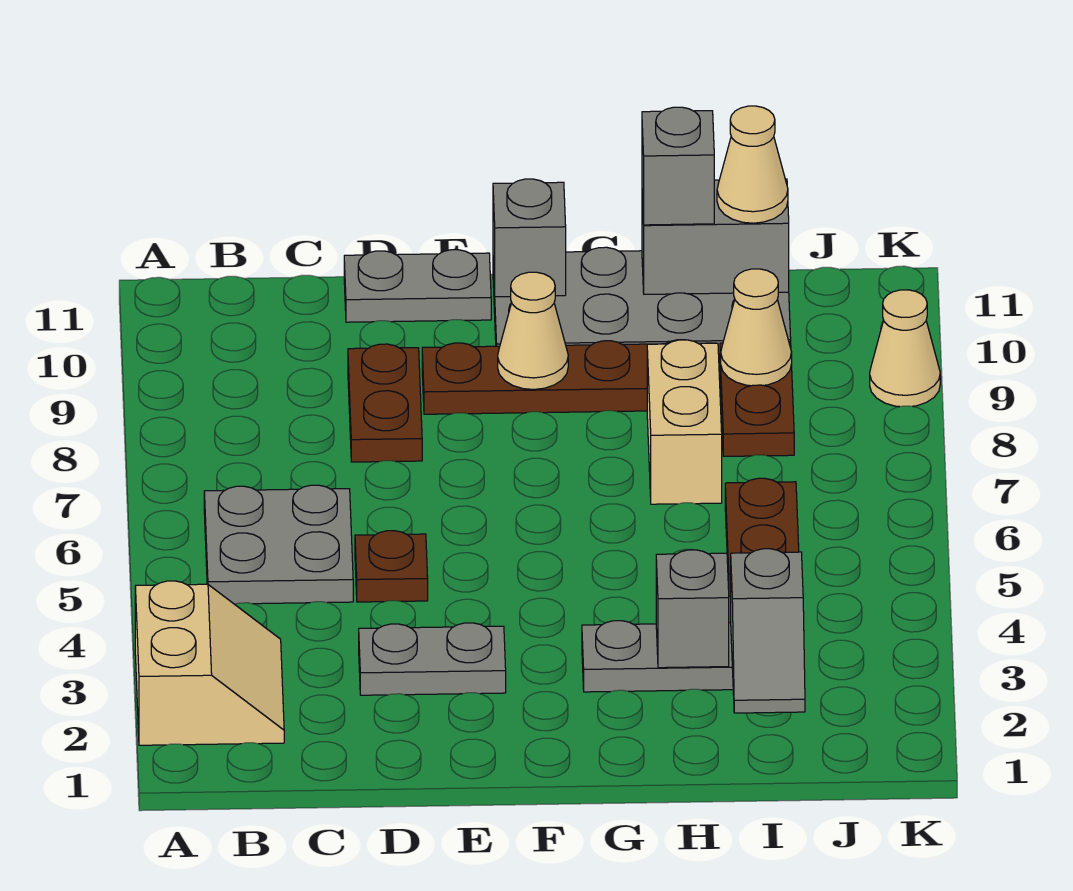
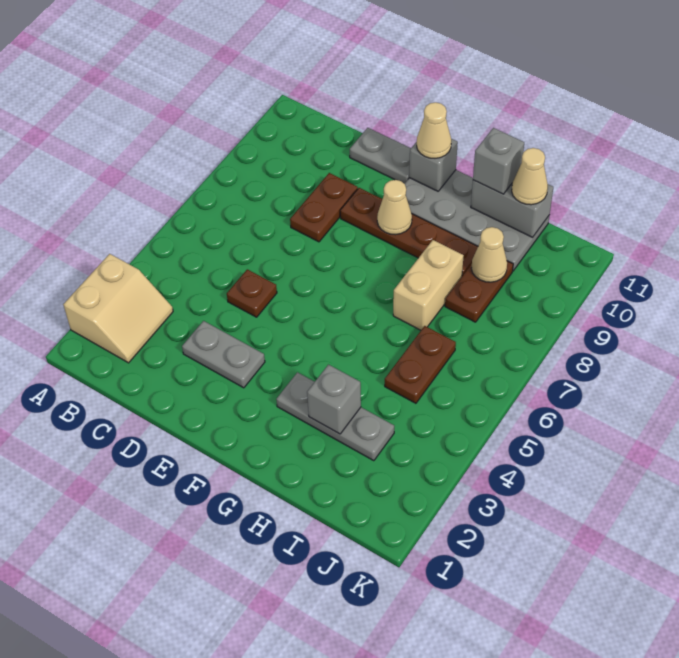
grey plate B5:C6 level 1 -> none
grey slope I2:I3 level 2 top 3 -> none
tan cone K9 level 1 -> tan cone F11 level 3

